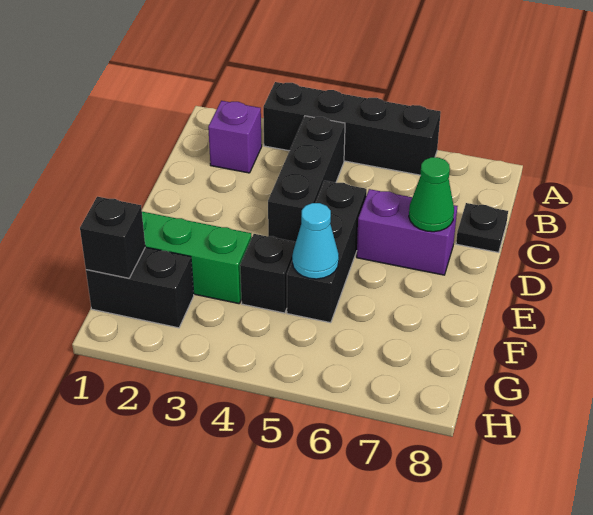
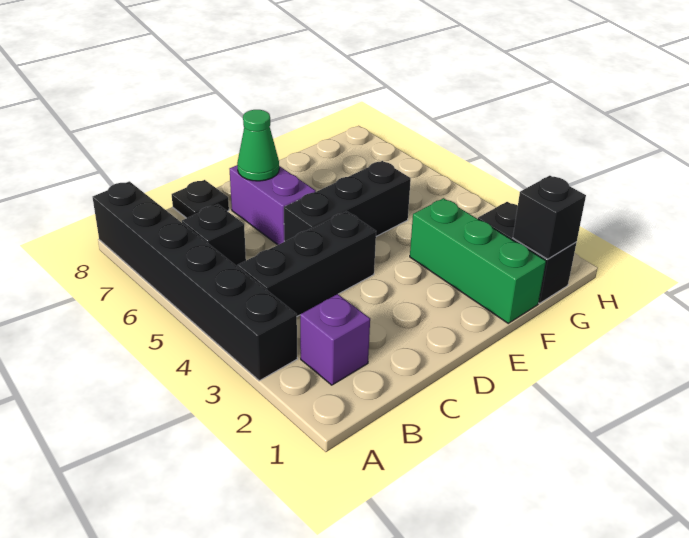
black brick A3:A6 level 1 -> black brick A3:A8 level 1
black brick F4 level 1 -> black brick B6 level 1
cyan cone F5 level 2 -> none

